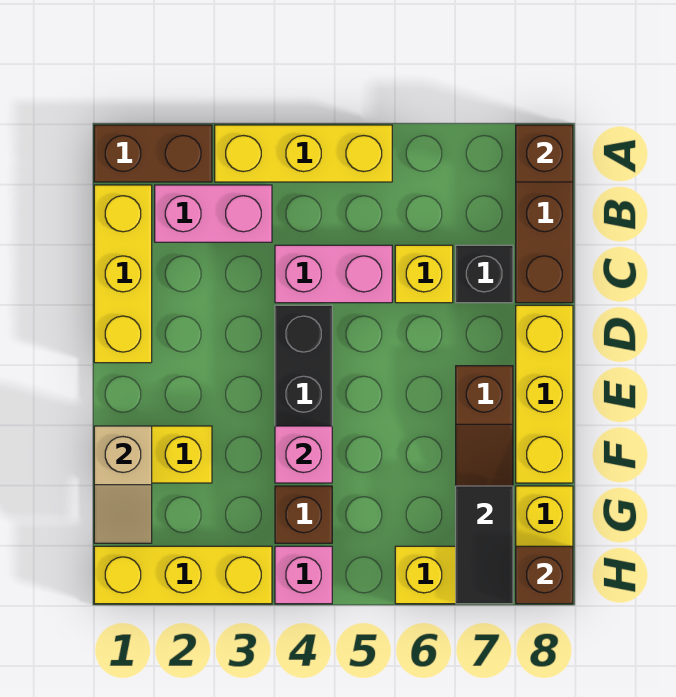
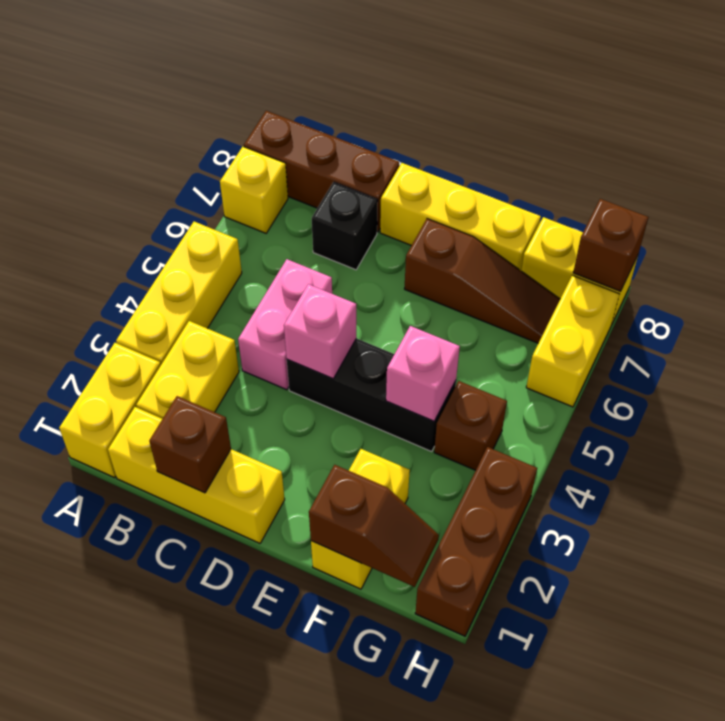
brown brick A1:A2 level 1 -> yellow brick A1:A2 level 1
brown brick A8 level 2 -> brown brick C1 level 2
pink brick B2:B3 level 1 -> yellow brick B2:B3 level 1
yellow brick C6 level 1 -> yellow brick A7 level 1
tan slope F1:G1 level 2 top F -> brown slope F1:G1 level 2 top F
black tile G7:H7 level 2 -> none
yellow brick H1:H3 level 1 -> brown brick H1:H3 level 1
pink brick H4 level 1 -> pink brick D4 level 2

